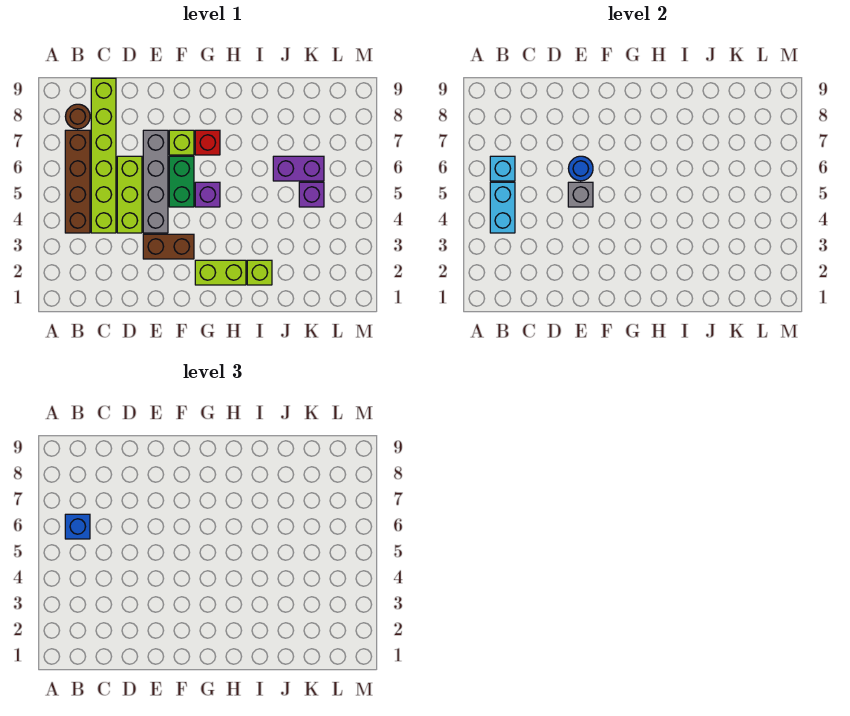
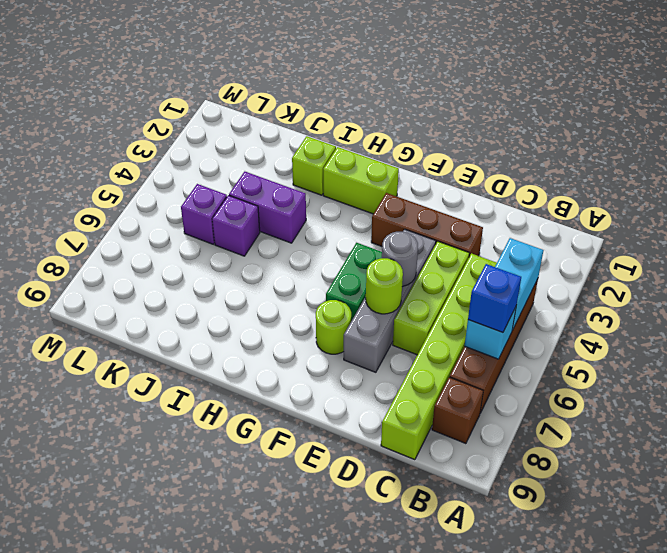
brown round brick B8 level 1 -> brown brick B8 level 1
brown brick E3:F3 level 1 -> brown brick D3:F3 level 1
grey brick E5 level 2 -> grey round brick E5 level 2
blue round brick E6 level 2 -> lime round brick E6 level 2
lime brick F7 level 1 -> lime round brick F7 level 1
purple brick G5 level 1 -> purple brick J5 level 1
red brick G7 level 1 -> none
purple brick J6:K6 level 1 -> purple brick I4:J4 level 1

